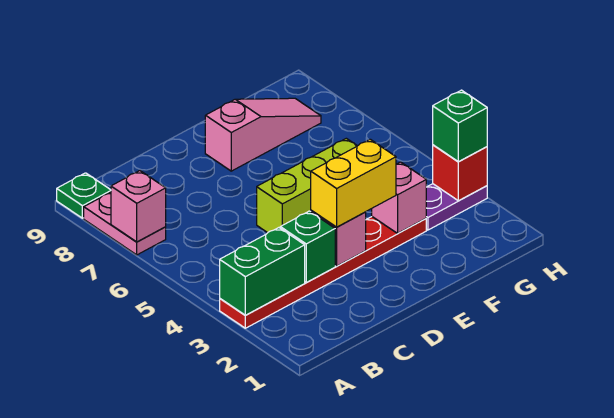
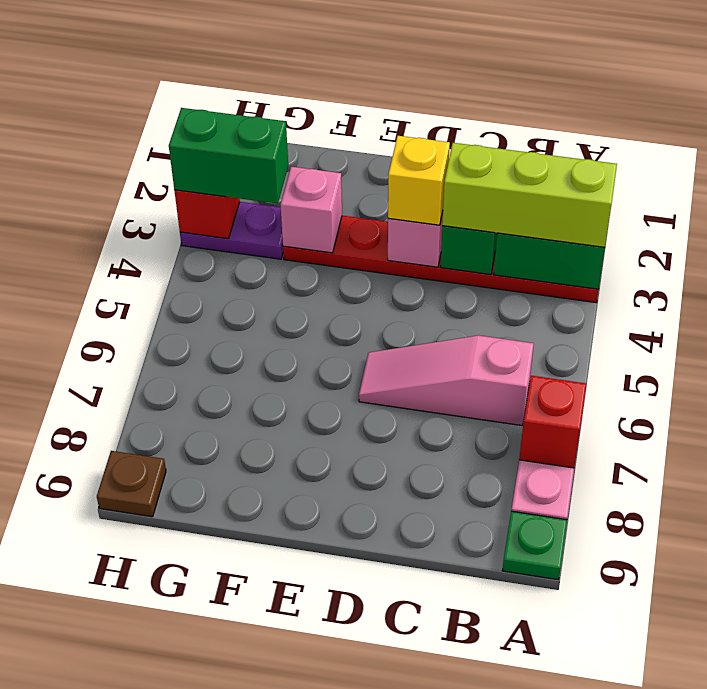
pink brick A7 level 2 -> red brick A7 level 2
yellow brick D3:E3 level 3 -> yellow brick D3 level 3
lime brick D5:F5 level 1 -> lime brick A3:C3 level 3
pink slope E8:G8 level 1 top E -> pink slope B6:D6 level 1 top B
green brick H3 level 3 -> green brick G3:H3 level 3
none -> brown plate H9 level 1

